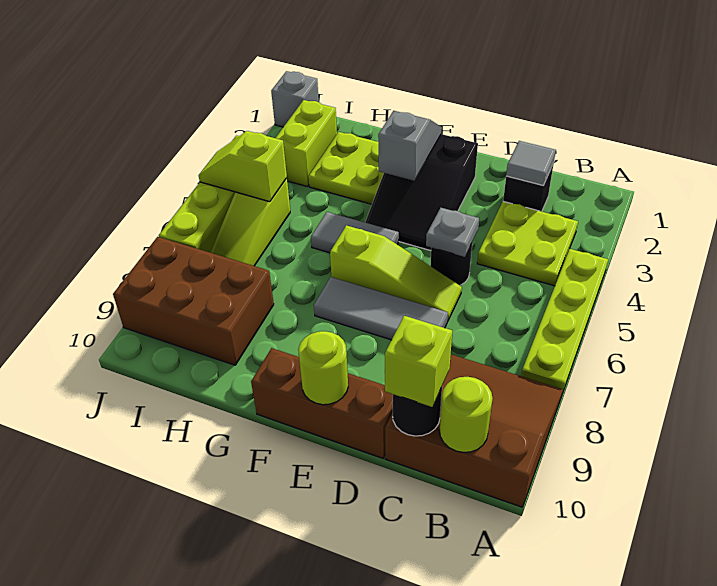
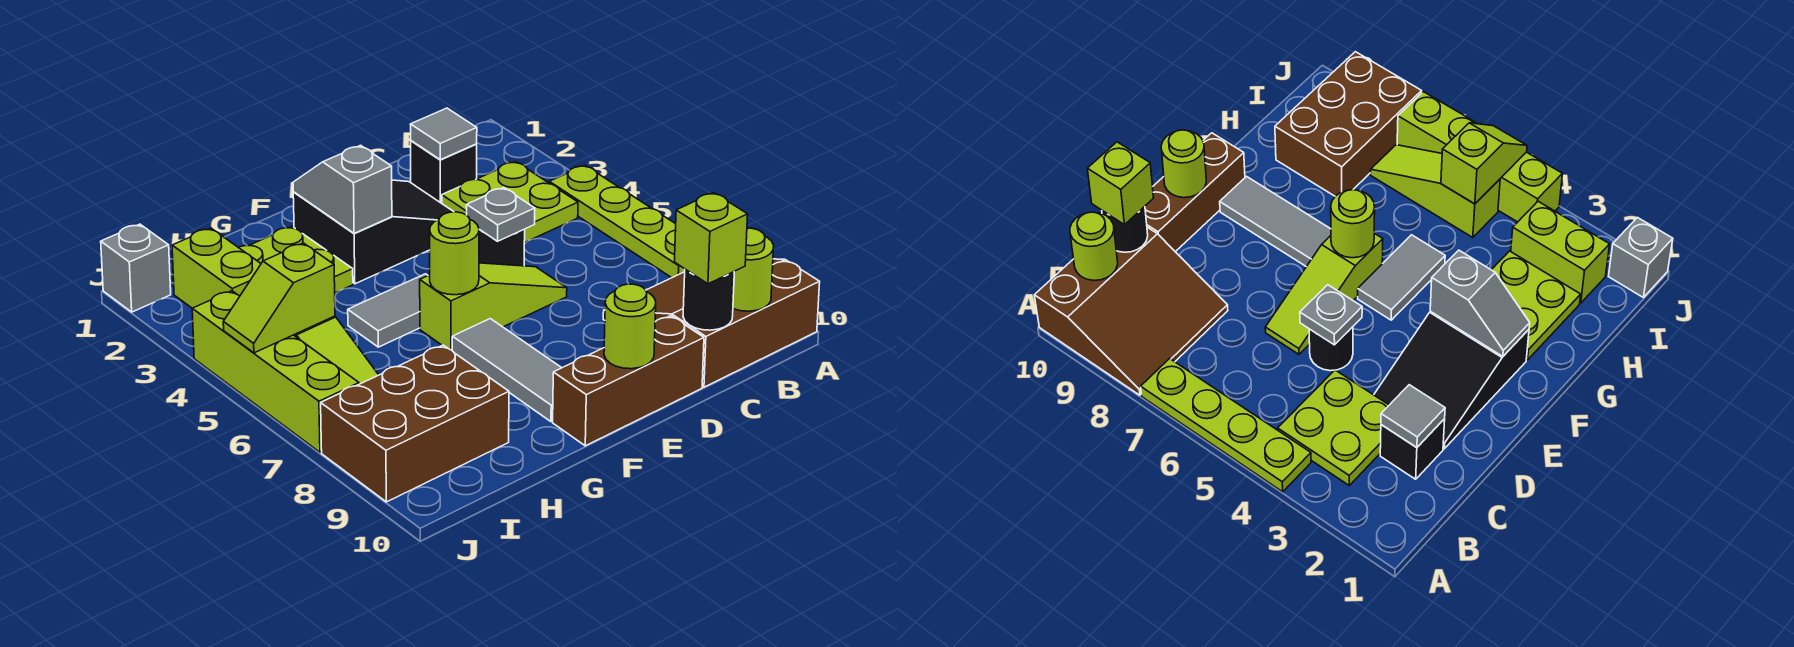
grey tile D7:F7 level 1 -> grey tile F7:F9 level 1
black slope E2:F4 level 1 top 2 -> black slope D2:F3 level 1 top F
none -> lime round brick F6 level 2

